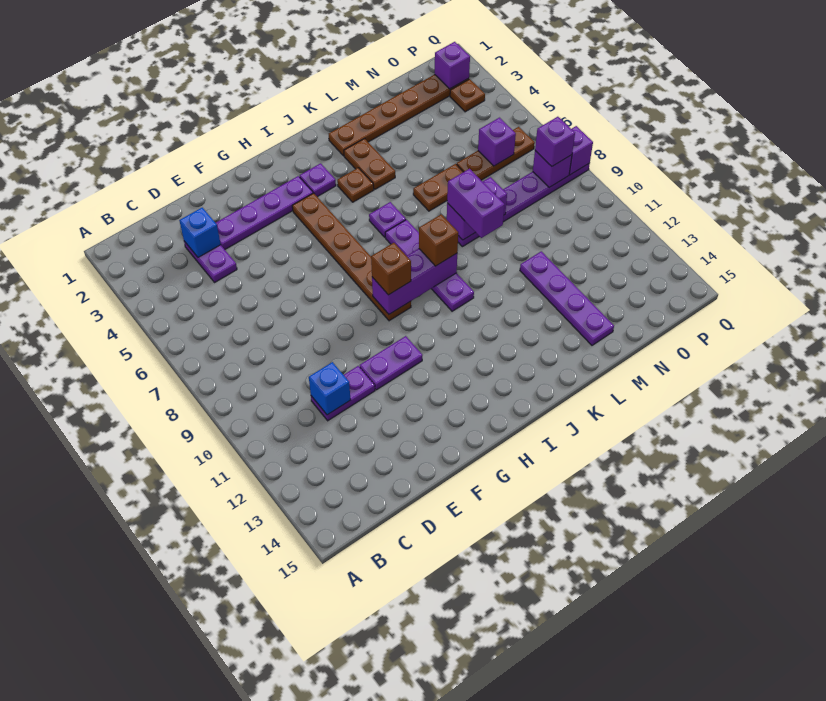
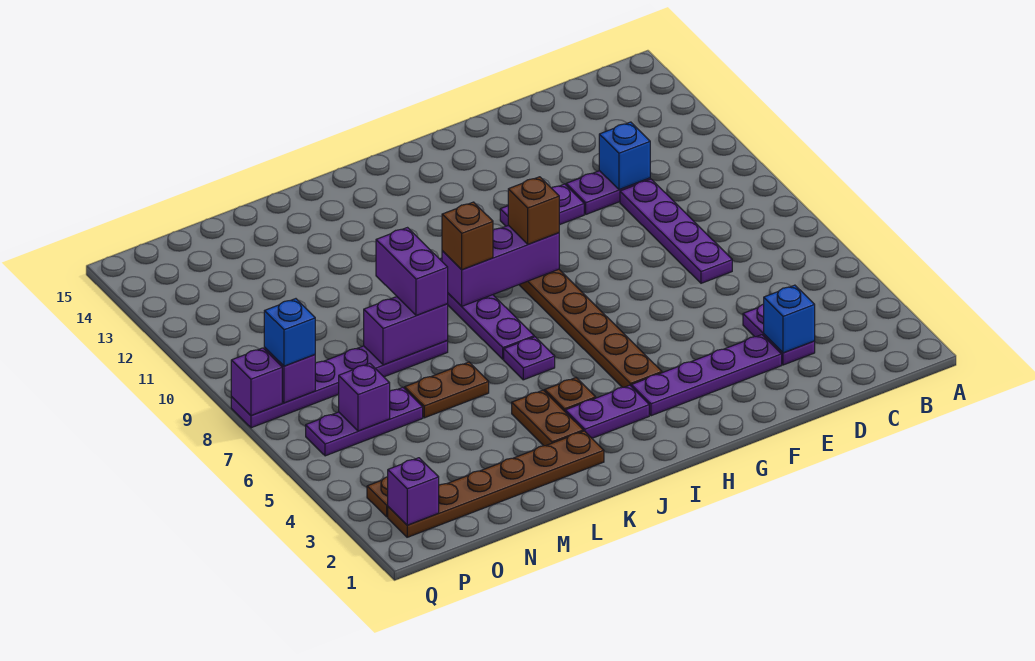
purple plate I3 level 1 -> purple plate I3:J3 level 1
purple plate M11:M14 level 1 -> purple plate D7:D10 level 1
brown plate N6:P6 level 1 -> purple plate N6:P6 level 1
purple brick P8 level 3 -> blue brick P8 level 3

